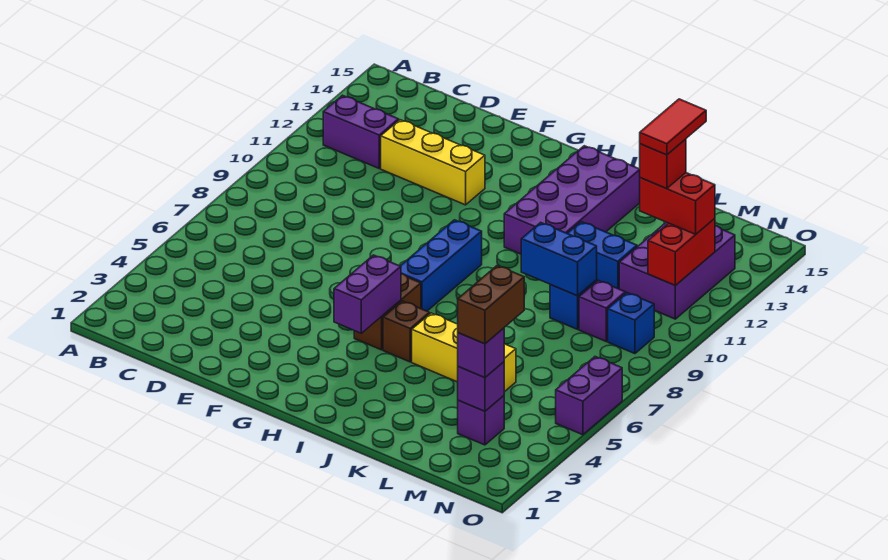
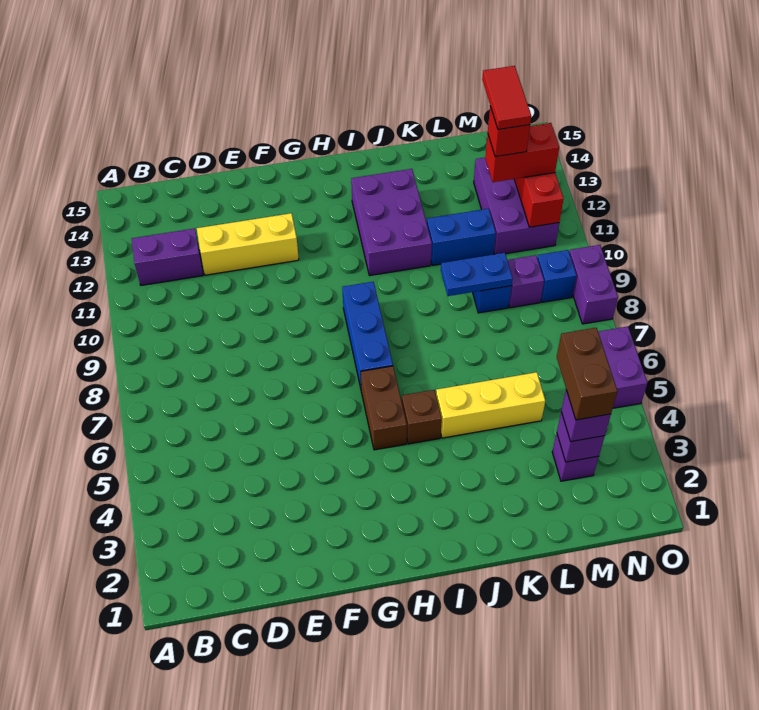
purple brick H4:H5 level 2 -> purple brick O8:O9 level 1
purple brick I11:J14 level 1 -> purple brick I11:J13 level 1
blue brick K9:L9 level 2 -> blue plate K9:L9 level 2

